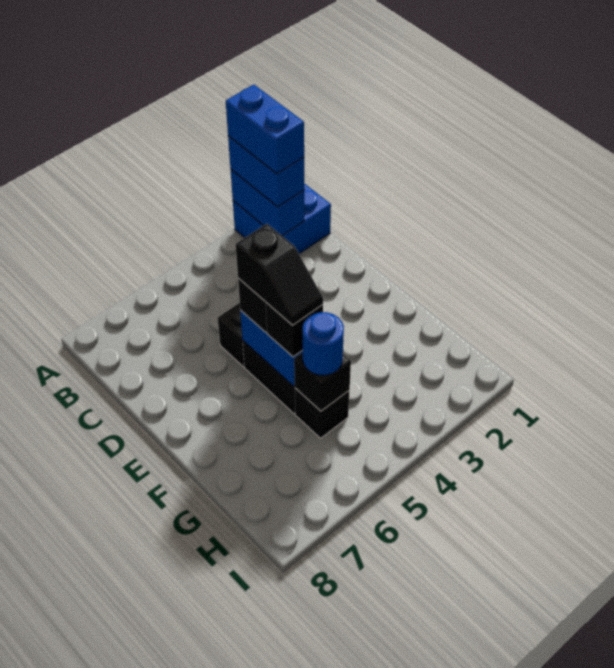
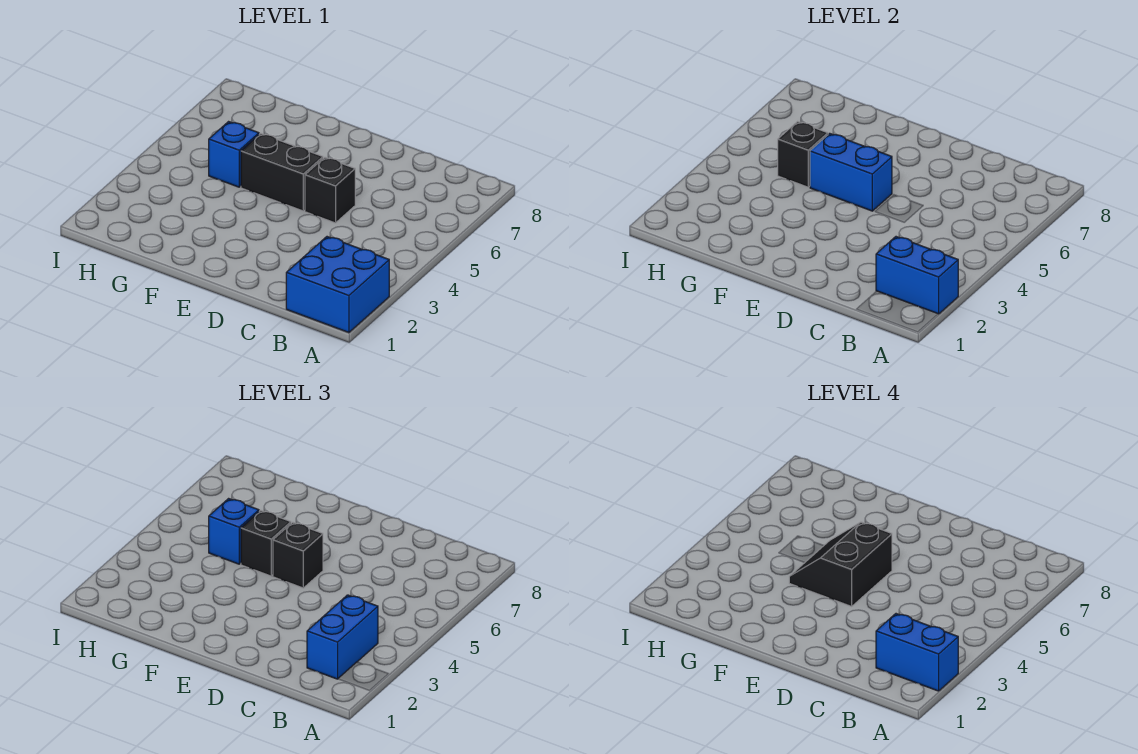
blue brick A2:B2 level 3 -> blue brick B2:B3 level 3
black slope E5:F5 level 4 top E -> black slope E4:F5 level 4 top E
black brick G5 level 1 -> blue brick G5 level 1
blue round brick G5 level 3 -> blue brick G5 level 3

